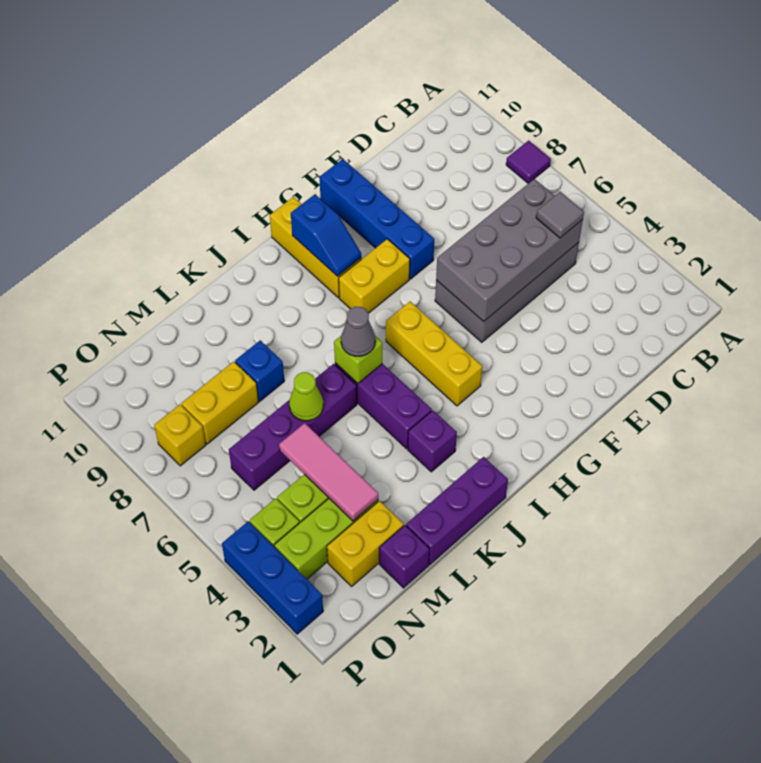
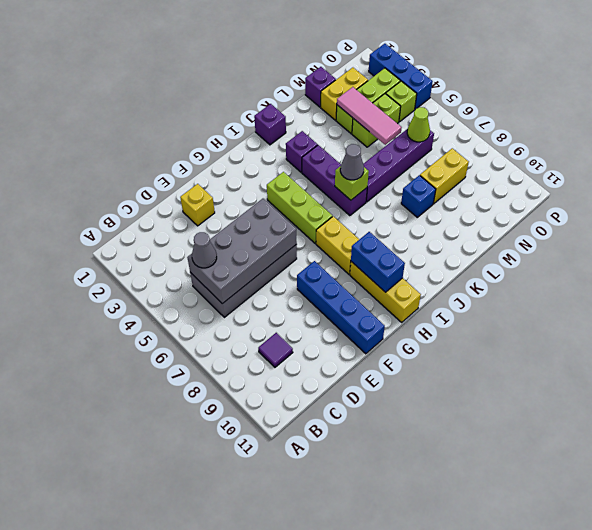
purple tile A8 level 1 -> purple tile C9 level 1
grey tile C5 level 3 -> grey cone C5 level 3
yellow brick G8:H8 level 1 -> yellow brick H7:H8 level 1
yellow brick H4:H6 level 1 -> lime brick H4:H6 level 1
blue slope H9:H10 level 2 top 10 -> blue brick H9:H10 level 2
purple brick J1:L1 level 1 -> purple brick J1 level 1
lime cone L6 level 2 -> lime cone N6 level 2
yellow brick O8 level 1 -> yellow brick E2 level 1

